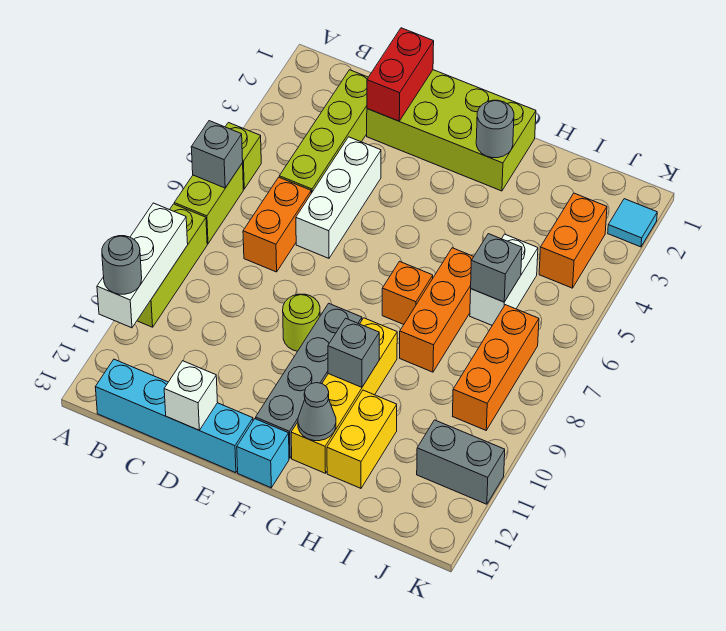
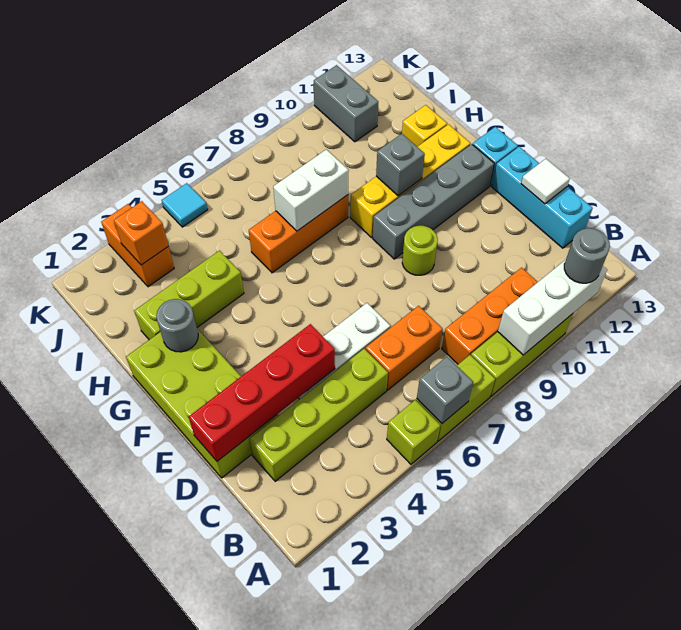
cyan brick B13:E13 level 1 -> cyan brick C13:E13 level 1
red brick D1:D2 level 2 -> red brick D1:D4 level 2
white brick D13 level 2 -> white tile D13 level 2
orange brick G7 level 1 -> orange brick J3 level 2
grey cone G12 level 2 -> none
none -> lime brick H2:H4 level 1
yellow brick H11:H12 level 1 -> yellow brick H12 level 1
white brick I5:I6 level 1 -> white brick H7:H8 level 2
grey brick I6 level 2 -> none
orange brick J3:J4 level 1 -> orange brick J3:K3 level 1
orange brick J7:J9 level 1 -> orange brick B8:B10 level 1
cyan tile K2 level 1 -> cyan tile K5 level 1

